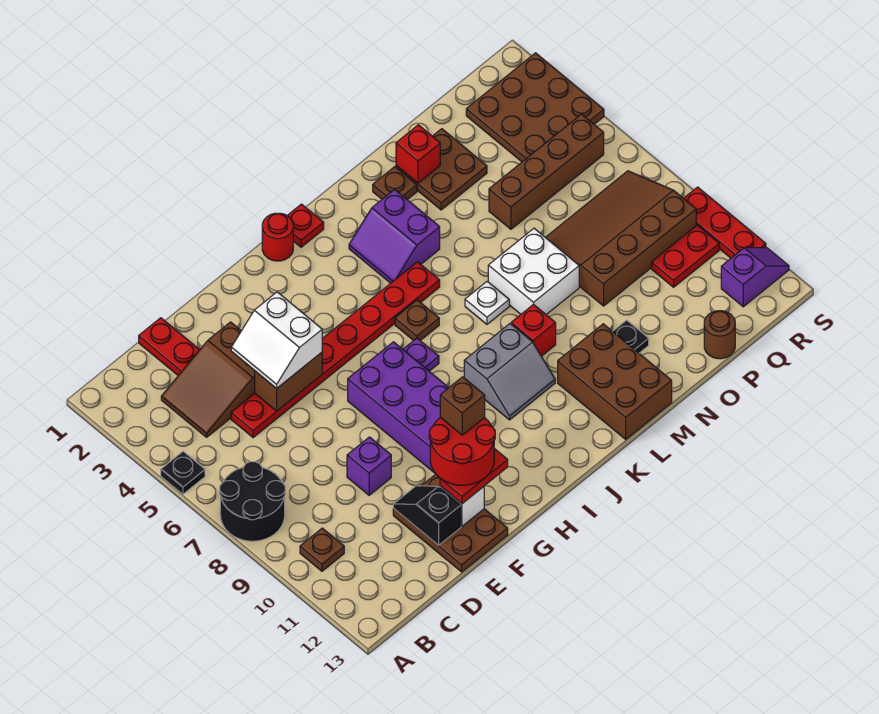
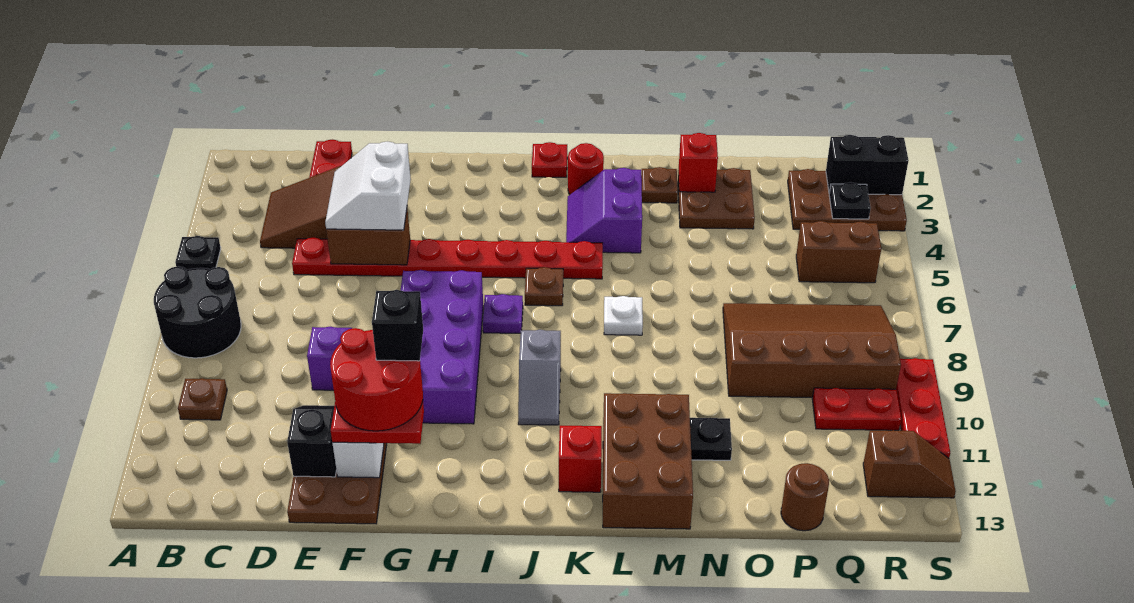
brown brick G11 level 5 -> black brick G11 level 5
red round brick I1 level 1 -> red round brick K2 level 1
grey slope J9:K10 level 1 top 9 -> grey slope J9:J10 level 1 top 9
red brick L9 level 1 -> red brick K12 level 1
white brick M7:N8 level 1 -> none
brown brick O5:R5 level 1 -> brown brick Q5:R5 level 1
brown plate Q2:S4 level 1 -> brown plate Q2:S3 level 1
none -> black brick R2:S2 level 2
none -> black plate R3 level 2
purple slope R12:S12 level 1 top R -> brown slope R12:S12 level 1 top R

